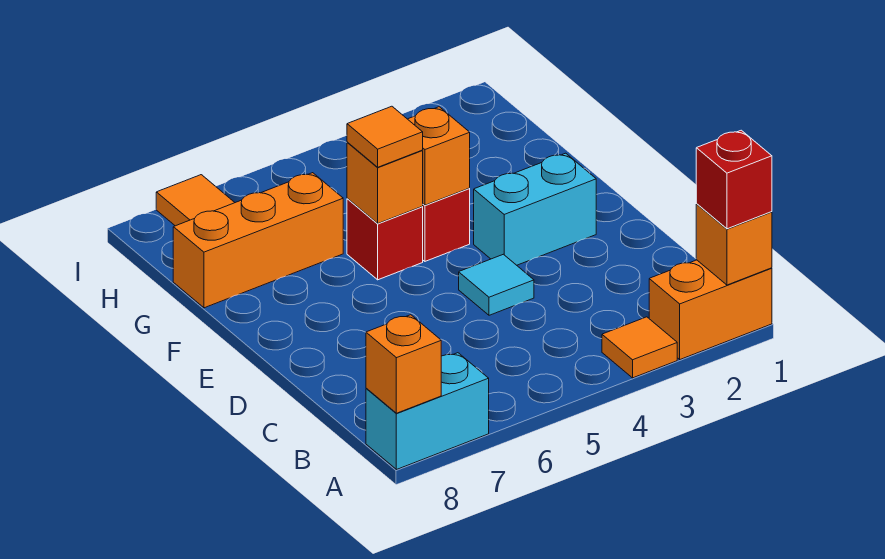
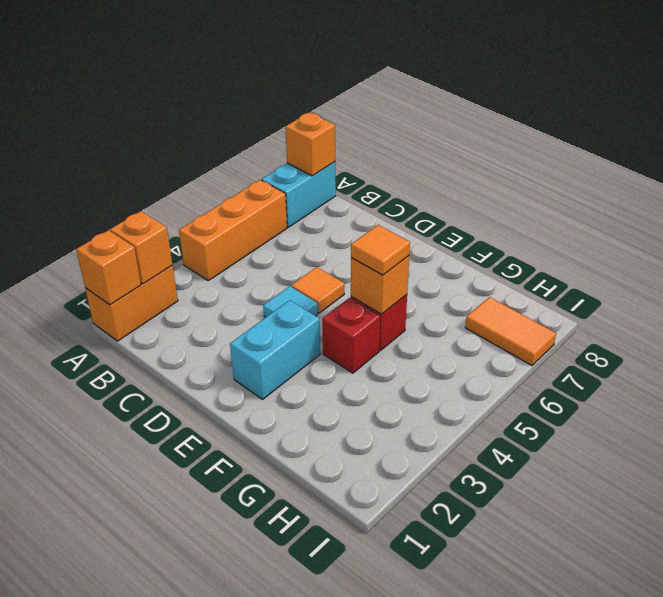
red brick A1 level 3 -> none
orange tile A3 level 1 -> orange tile D5 level 1
orange brick F4 level 2 -> orange brick A2 level 2
orange brick G6:G8 level 1 -> orange brick A4:A6 level 1

